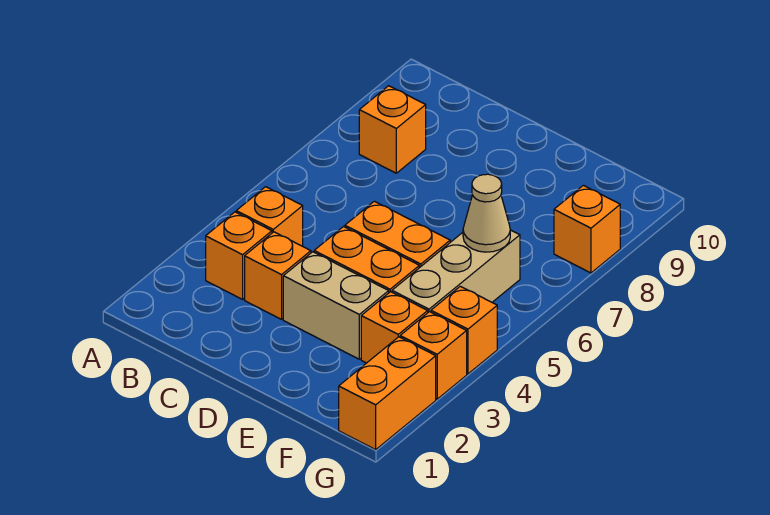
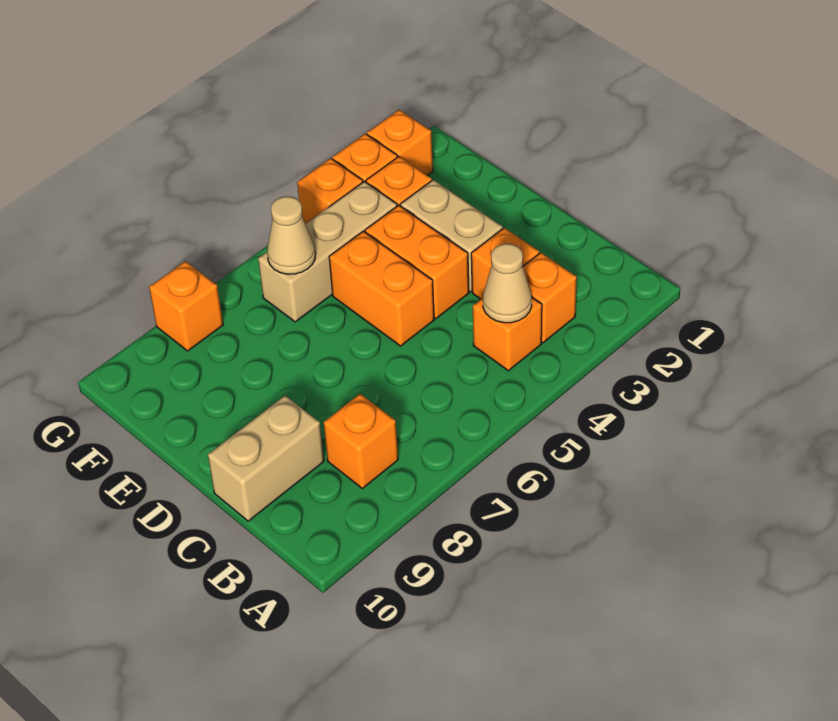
none -> tan cone B4 level 2
none -> tan brick C9:C10 level 1
orange brick G1:G2 level 1 -> orange brick G2 level 1

